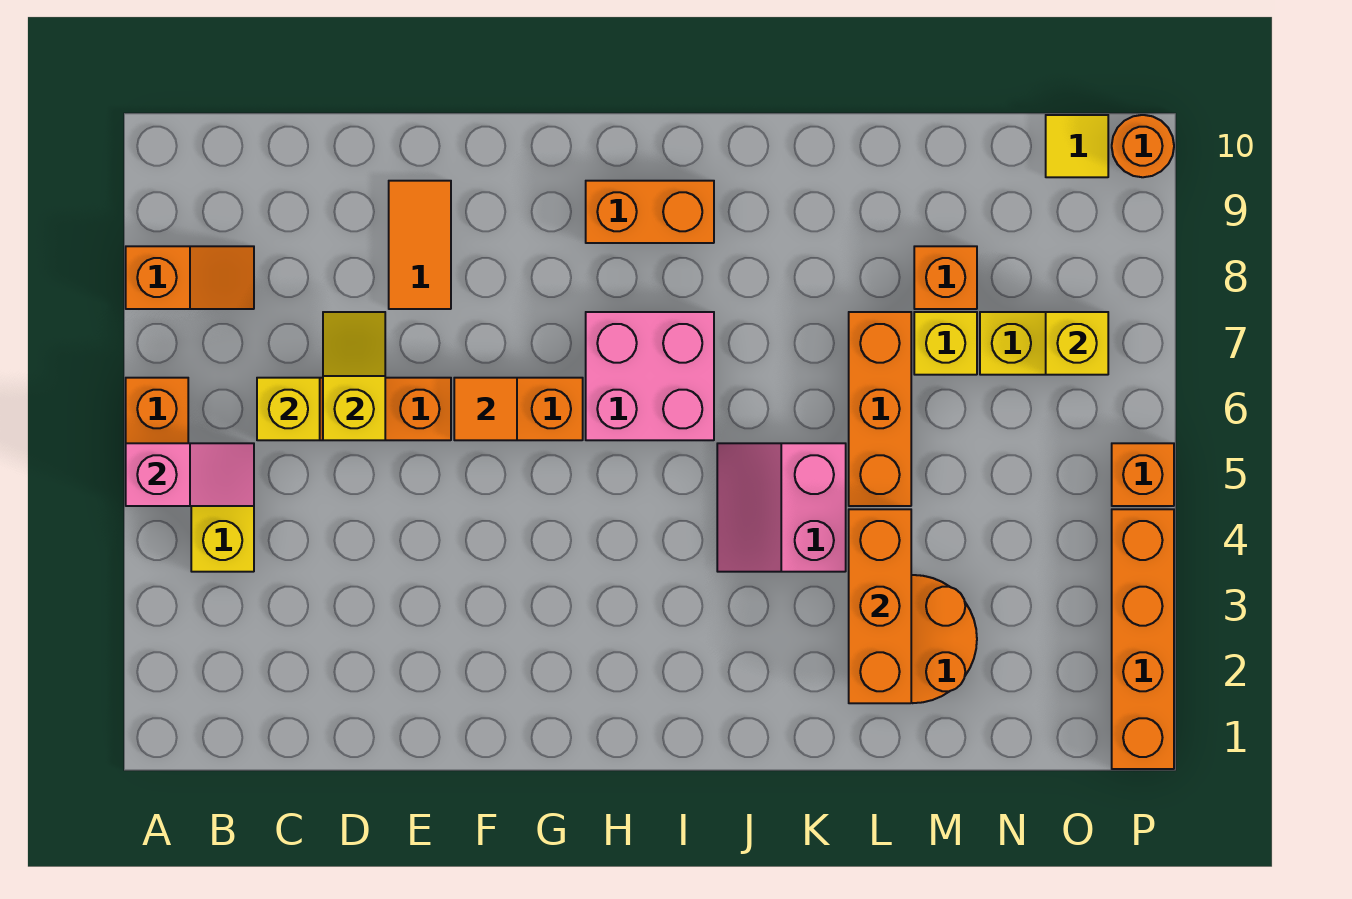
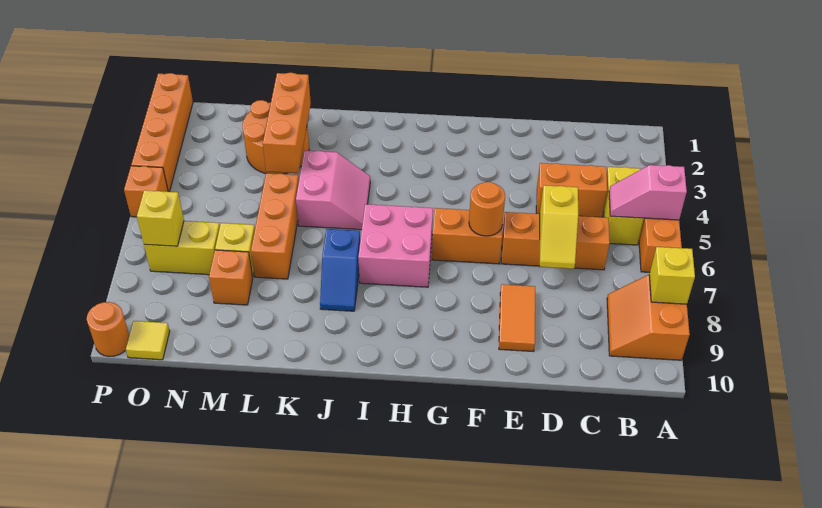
orange slope A8:B8 level 1 top A -> orange slope A8:B9 level 1 top A
yellow brick C6 level 2 -> yellow brick A8 level 2
orange tile F6 level 2 -> orange round brick F6 level 2
orange brick H9:I9 level 1 -> orange brick C4:D4 level 1
none -> blue slope J7:J8 level 1 top 7

